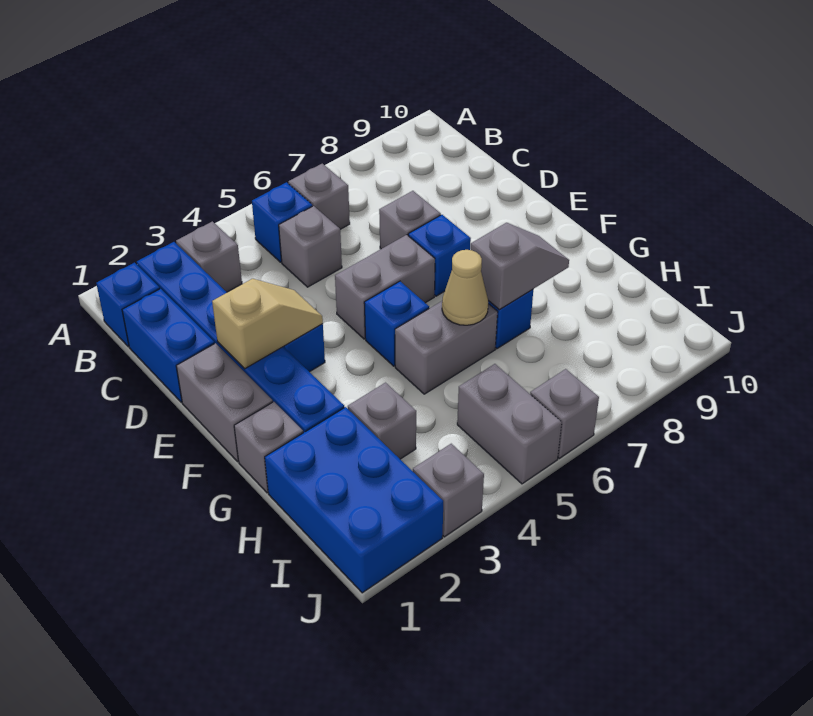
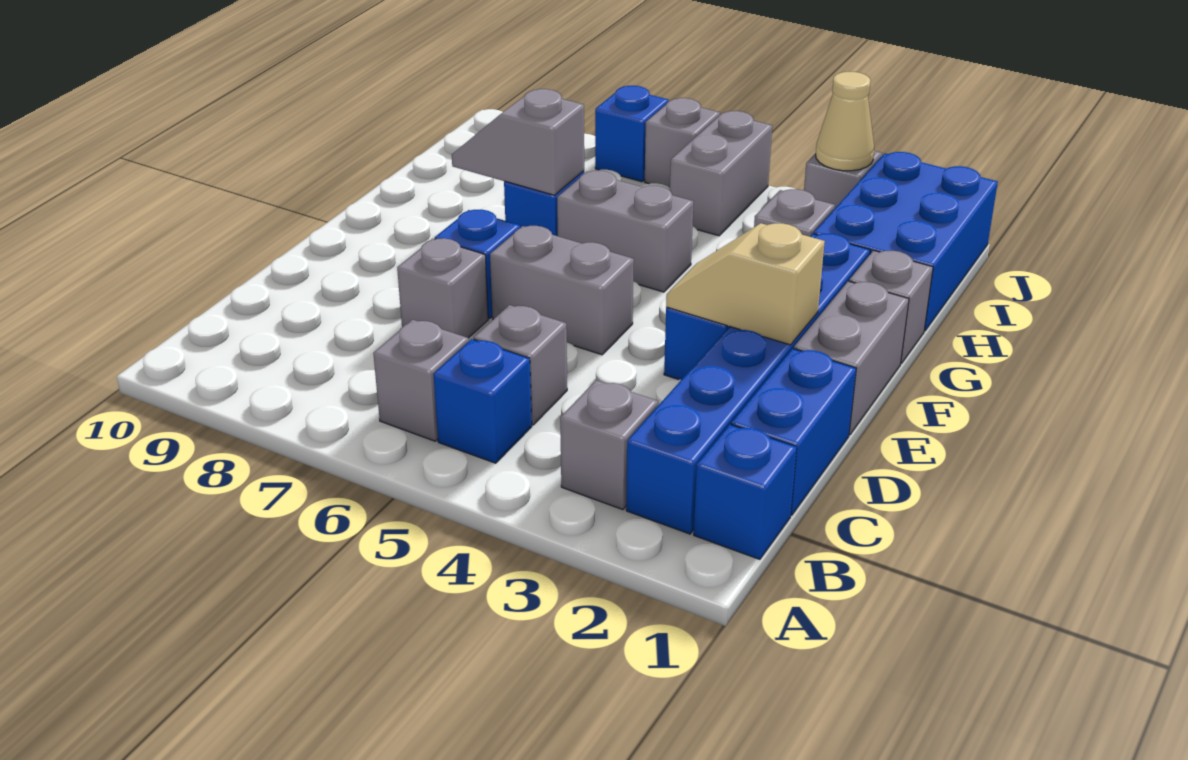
blue brick F5 level 1 -> blue brick J7 level 1
tan cone G6 level 2 -> tan cone J3 level 2

